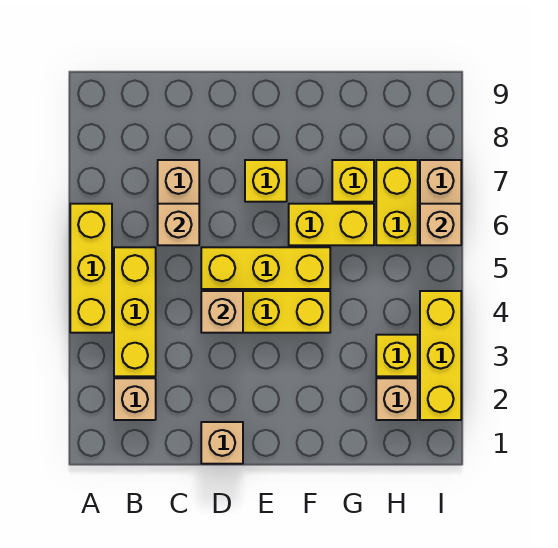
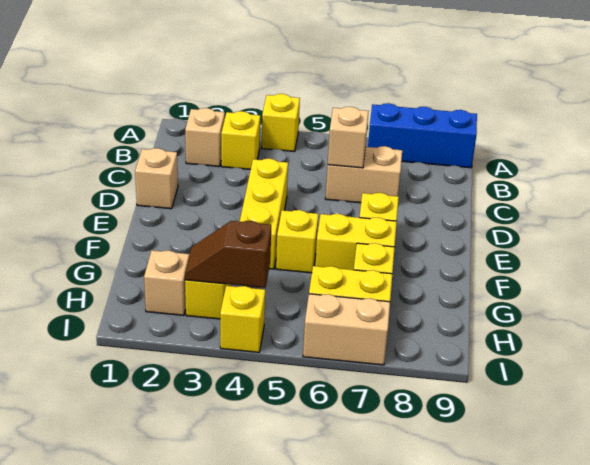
yellow brick A4:A6 level 1 -> yellow brick A4 level 1
none -> blue brick A7:A9 level 1
yellow brick B3:B5 level 1 -> yellow brick B3 level 1
tan brick D4 level 2 -> none
yellow brick D5:F5 level 1 -> yellow brick F5 level 1
yellow brick F6:G6 level 1 -> yellow brick F6:F7 level 1
none -> brown slope H3:H4 level 2 top 4
yellow brick I2:I4 level 1 -> yellow brick I4 level 1
tan brick I6 level 2 -> none

